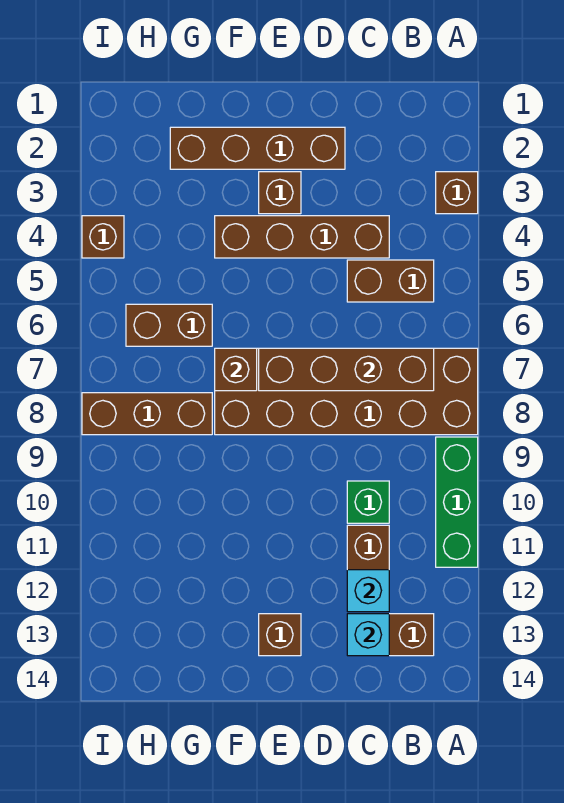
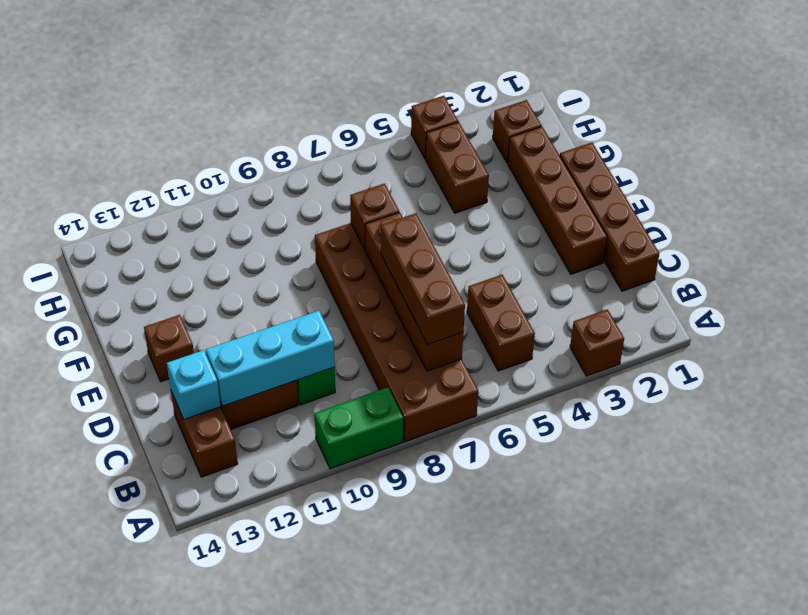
green brick A9:A11 level 1 -> green brick A9:A10 level 1
brown brick C4:F4 level 1 -> brown brick C1:F1 level 1
cyan brick C12 level 2 -> cyan brick C10:C12 level 2
brown brick E3 level 1 -> brown brick H2 level 1
brown brick G6:H6 level 1 -> brown brick G4:H4 level 1
brown brick G8:I8 level 1 -> brown brick B7:D7 level 3

